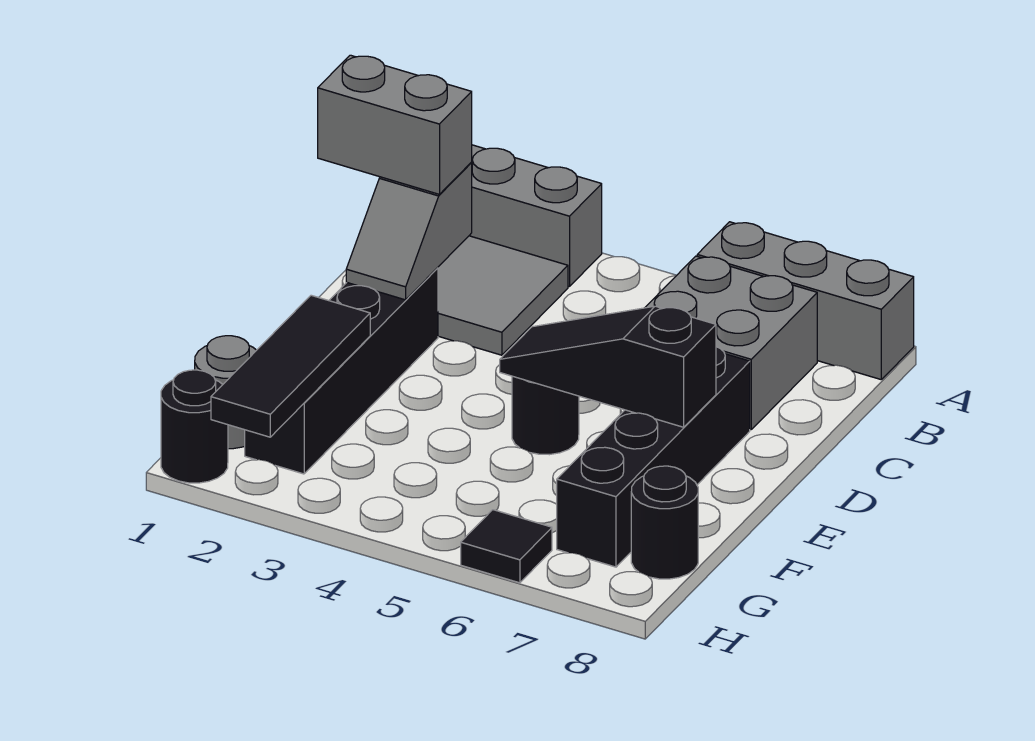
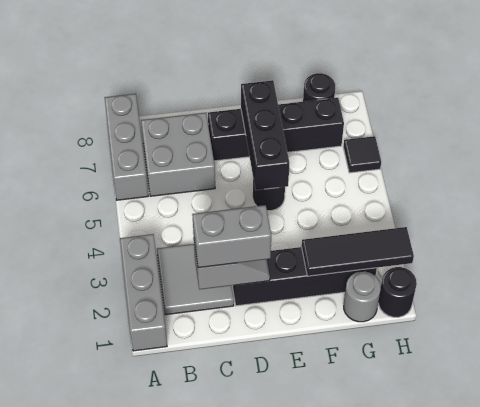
grey brick C1:C2 level 3 -> grey brick C2:D2 level 3
black slope E5:E7 level 2 top 7 -> black brick E5:E7 level 2

